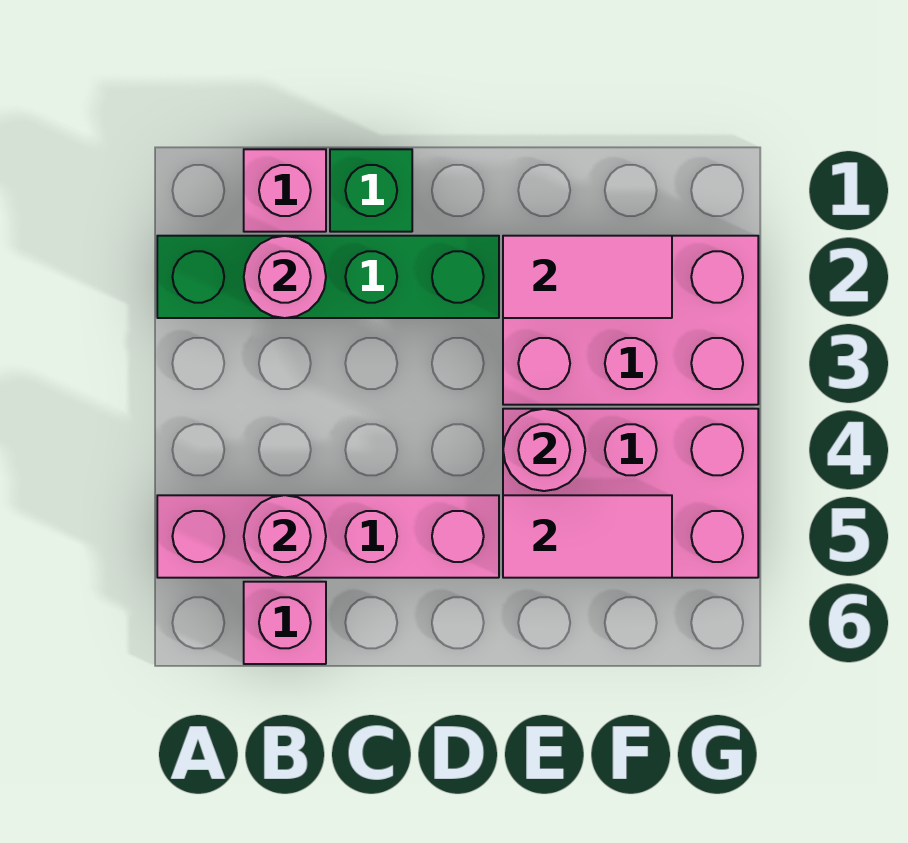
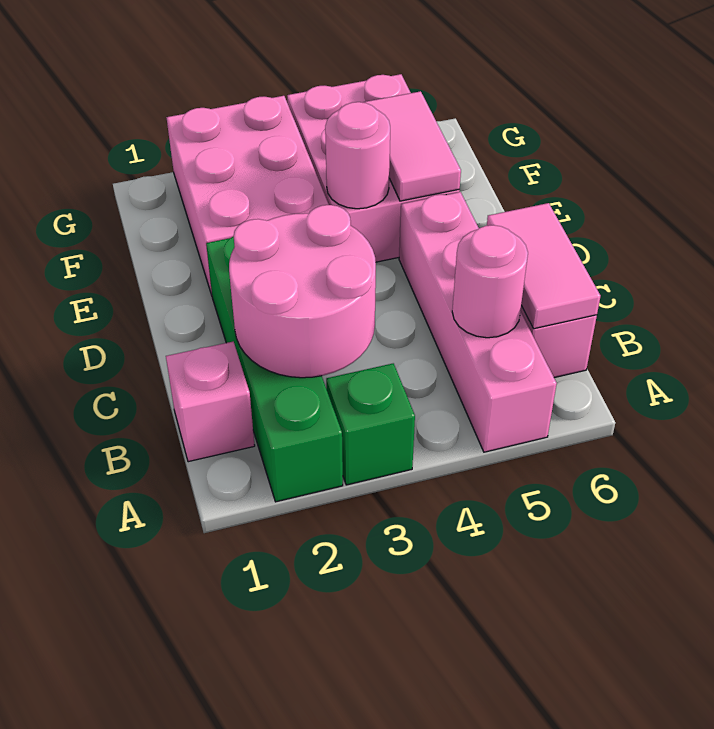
pink round brick B2 level 2 -> pink round brick B2:C3 level 2
green brick C1 level 1 -> green brick A3 level 1
pink tile E2:F2 level 2 -> pink tile B6:C6 level 2

